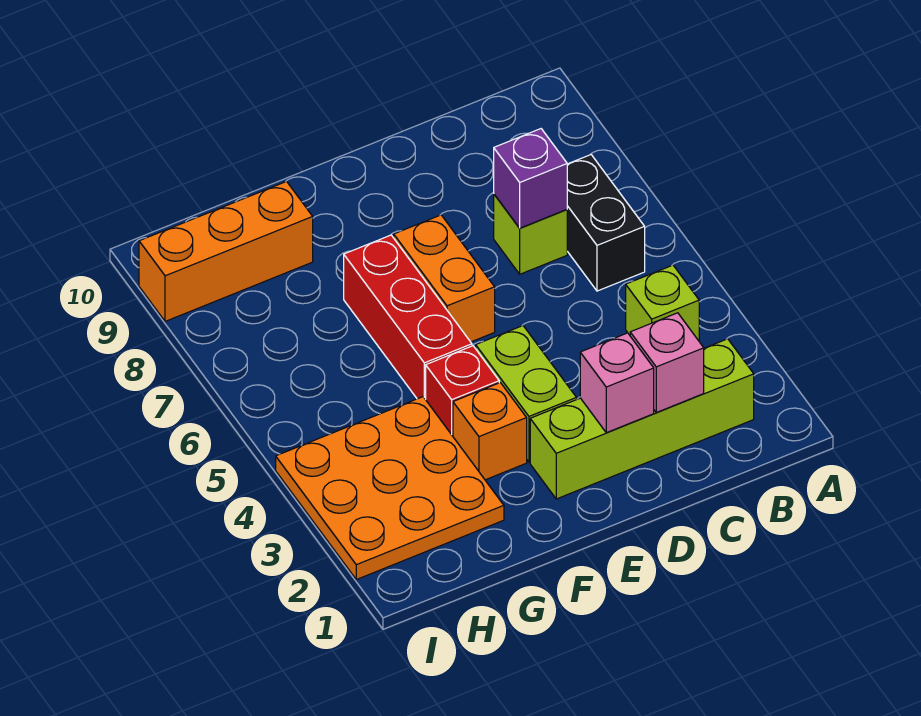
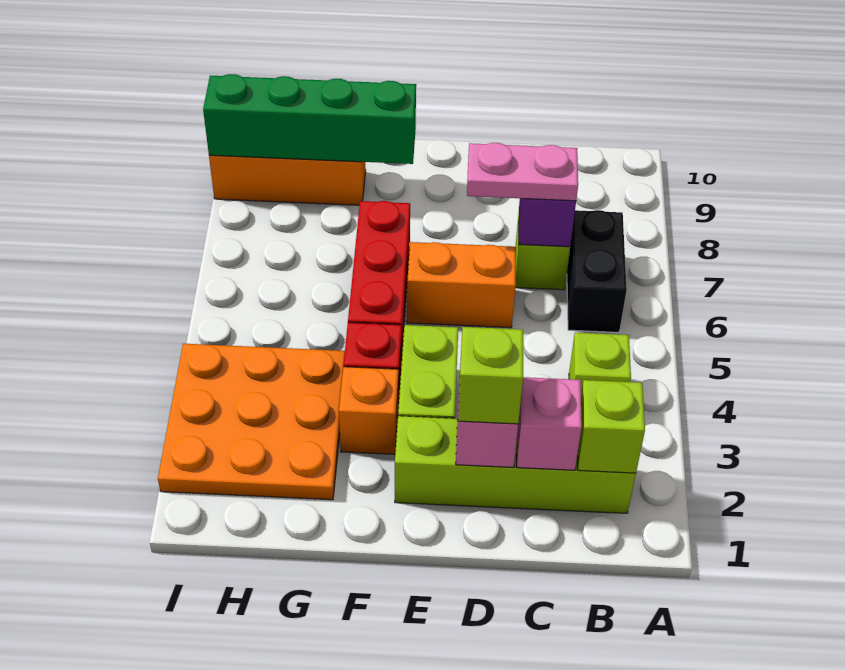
none -> lime brick B2 level 2
none -> pink plate C7:D7 level 3
none -> lime brick D2 level 3
orange brick E6:E7 level 1 -> orange brick D6:E6 level 1
none -> green brick F9:I9 level 2

